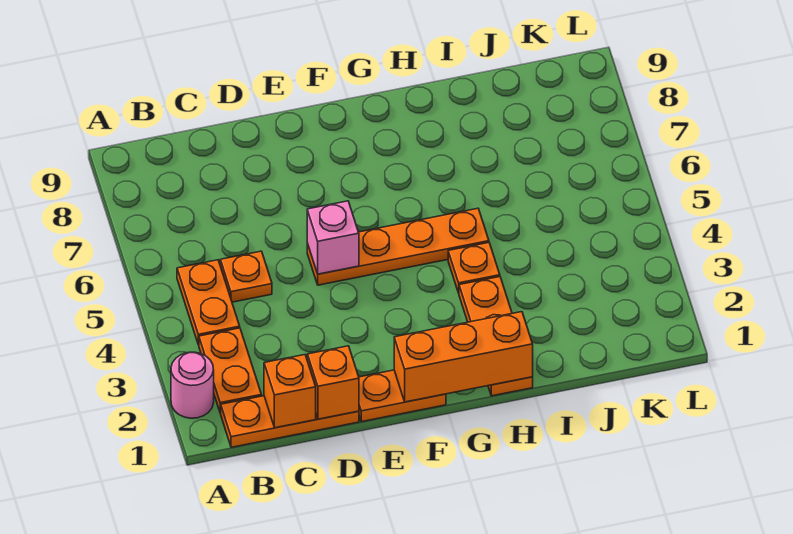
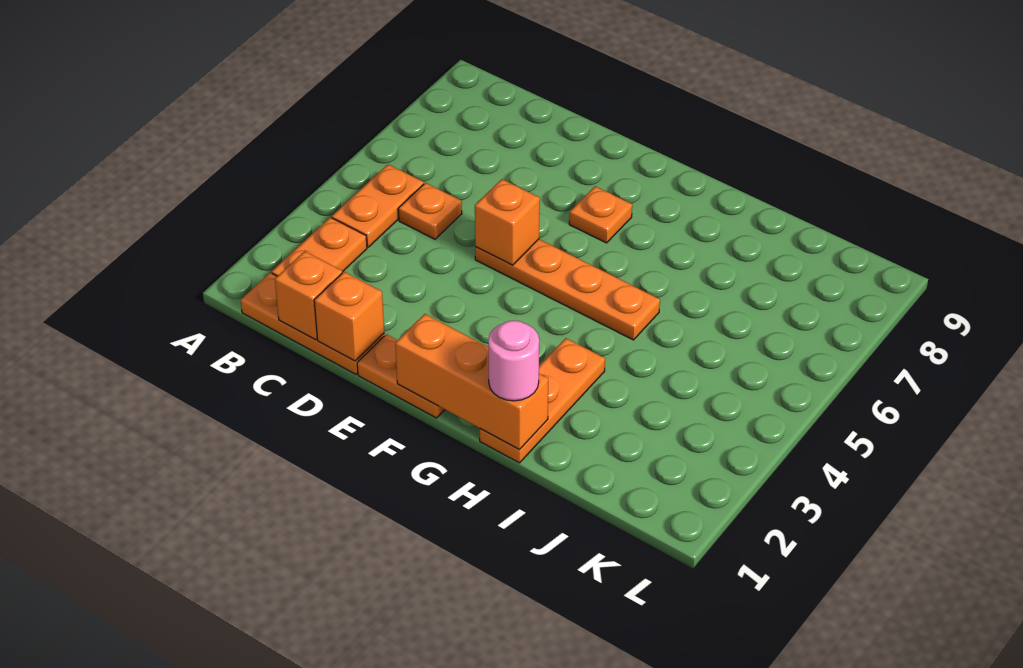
pink round brick A2 level 1 -> pink round brick H1 level 3
pink brick E5 level 2 -> orange brick E5 level 2
orange plate H4 level 1 -> orange plate F7 level 1

